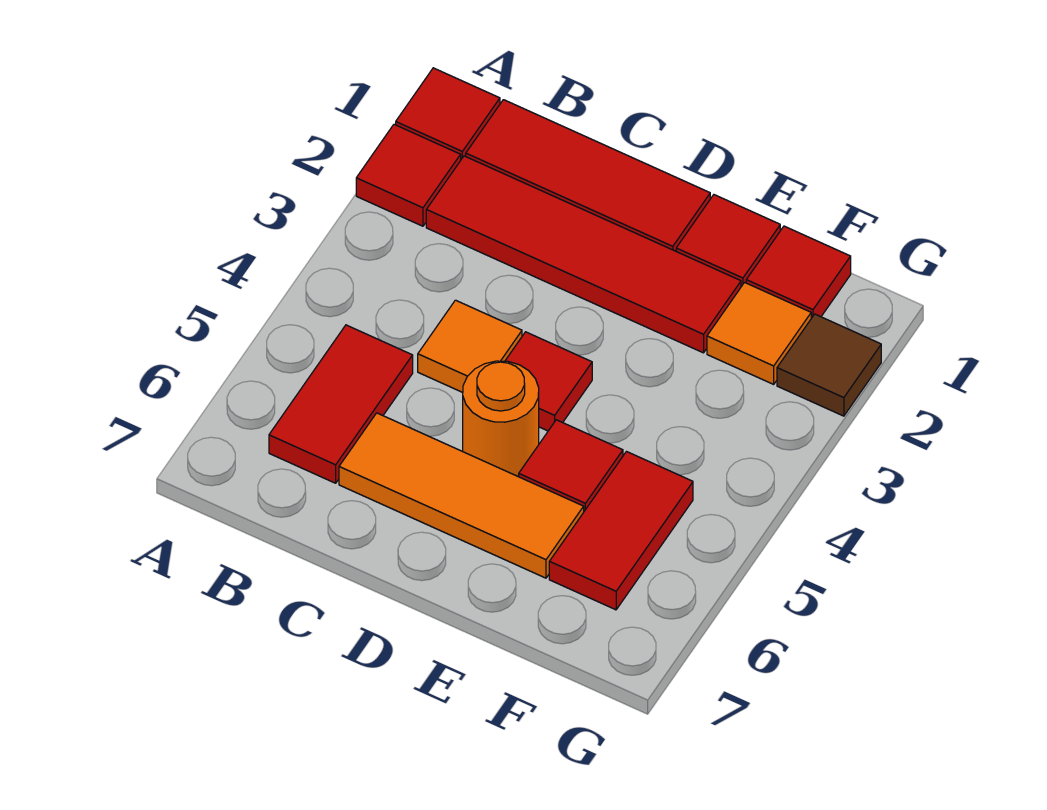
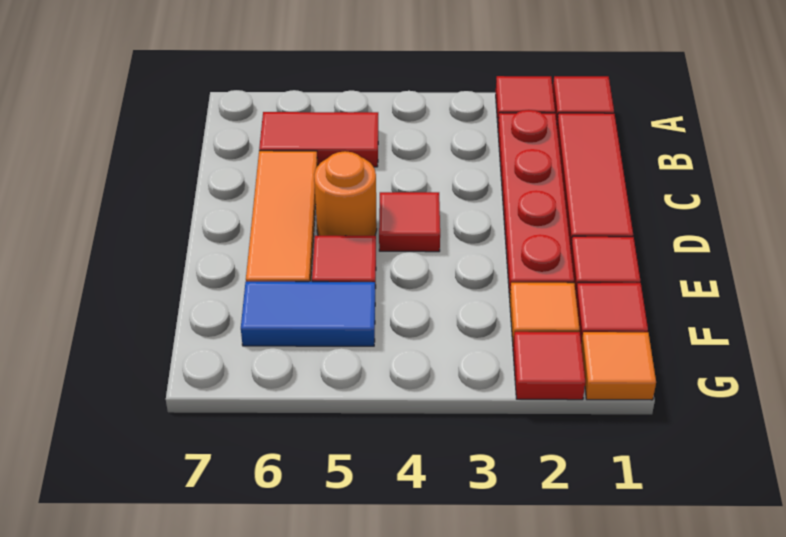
red tile B2:E2 level 1 -> red plate B2:E2 level 1
orange tile C4 level 1 -> orange tile G1 level 1
red tile F5:F6 level 1 -> blue tile F5:F6 level 1
brown tile G2 level 1 -> red tile G2 level 1

